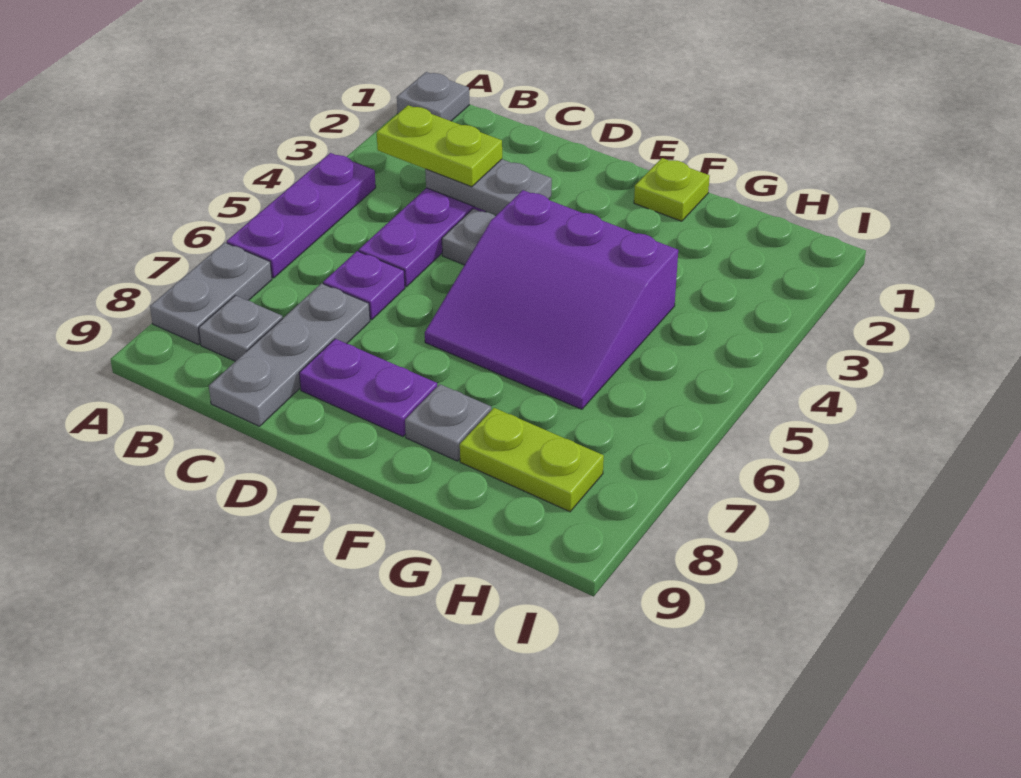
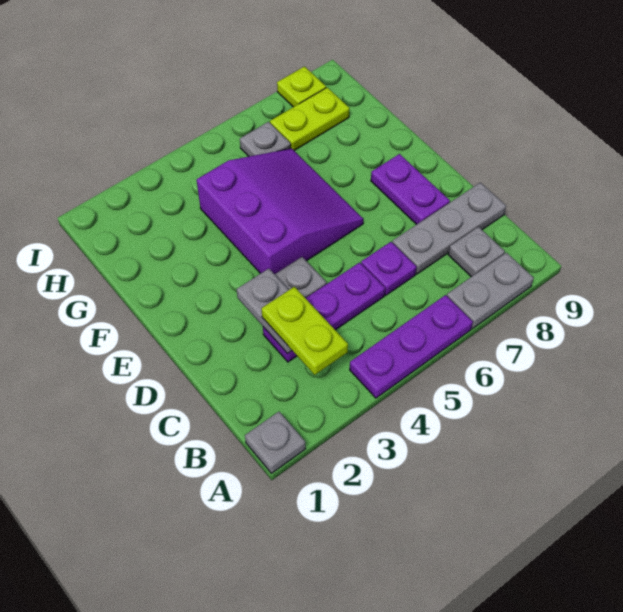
lime plate F1 level 1 -> lime plate I8 level 1
grey plate F8 level 1 -> grey plate H6 level 1
lime plate G8:H8 level 1 -> lime plate H7:H8 level 1

